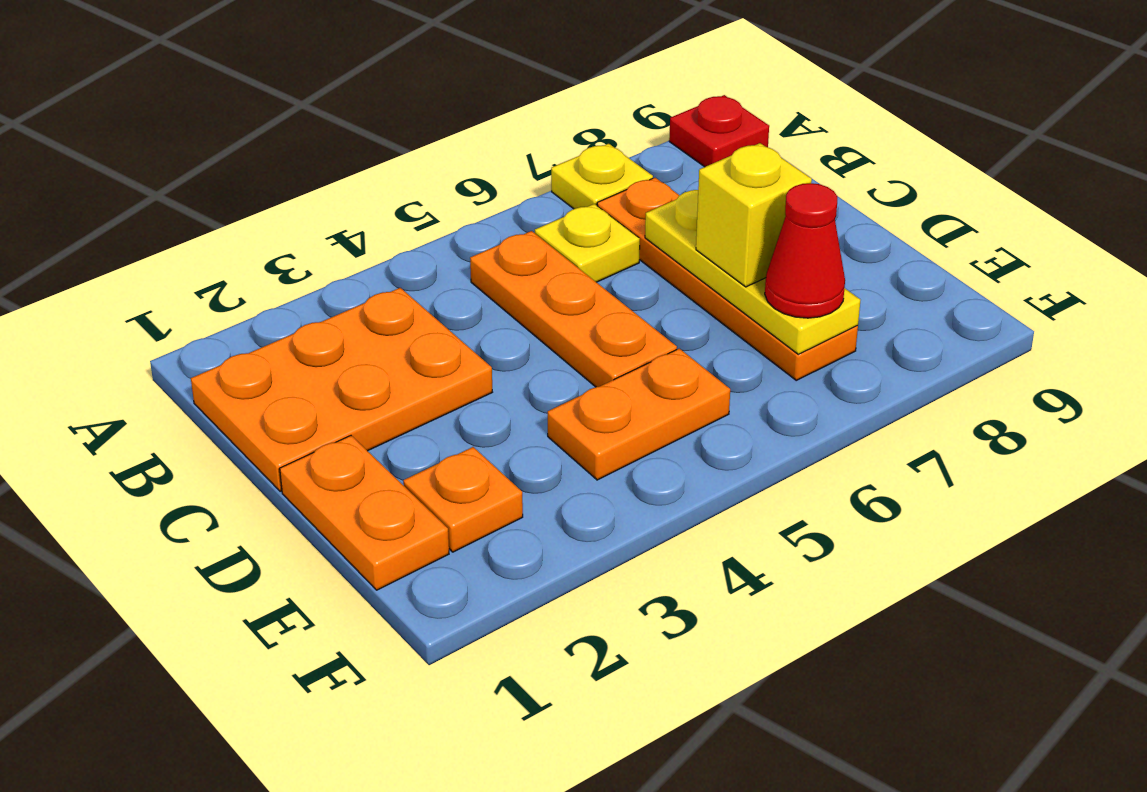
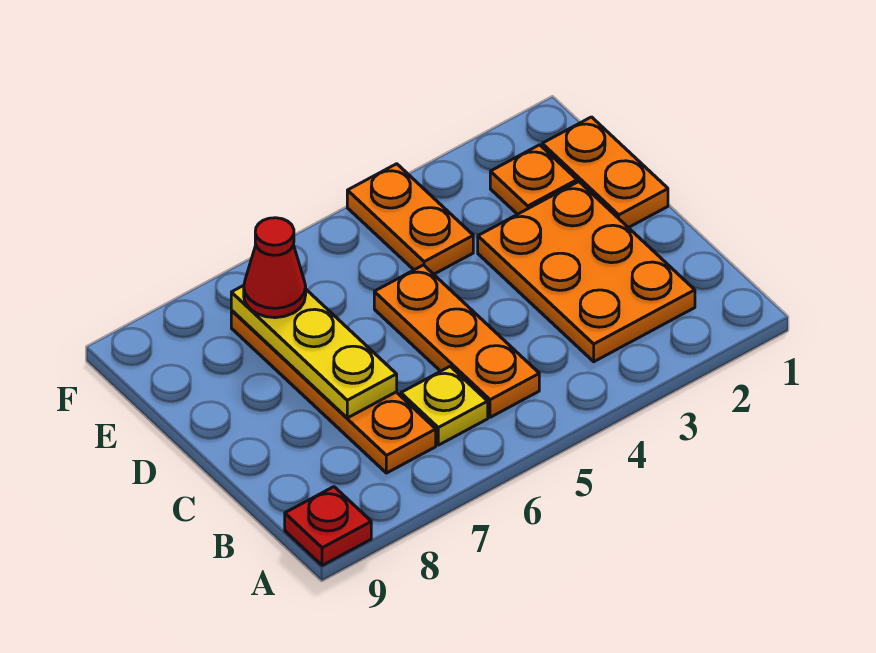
yellow plate A7 level 1 -> none
orange plate B1:C3 level 1 -> orange plate B2:D3 level 1
yellow brick D7 level 3 -> none
orange plate E4:E5 level 1 -> orange plate E4:F4 level 1

